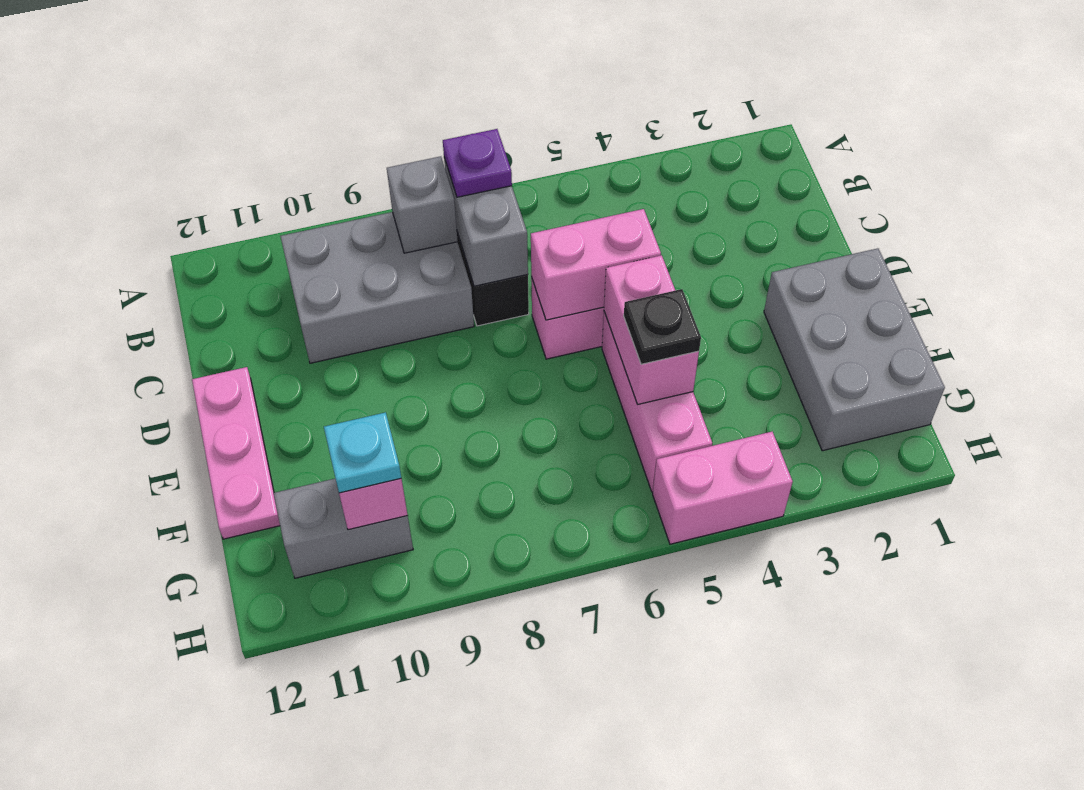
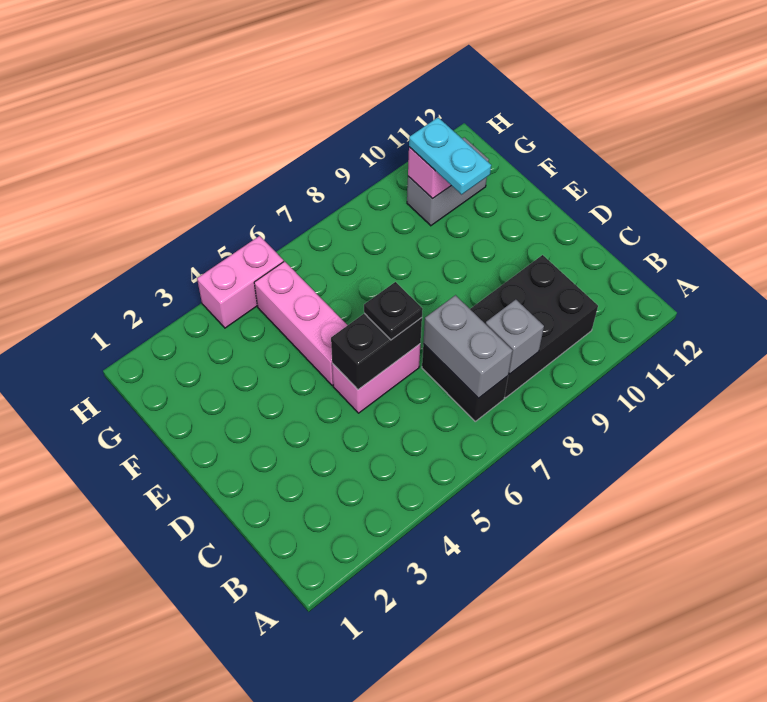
purple plate B7 level 3 -> none
grey brick B8:C10 level 1 -> black brick B8:C10 level 1
pink brick D5:D6 level 2 -> black brick D5:D6 level 2
pink plate D12:F12 level 1 -> none
grey brick E1:G2 level 1 -> none
pink brick E5:F5 level 2 -> none
black plate F5 level 3 -> black plate D6 level 3
cyan plate G10 level 3 -> cyan plate F10:G10 level 3

